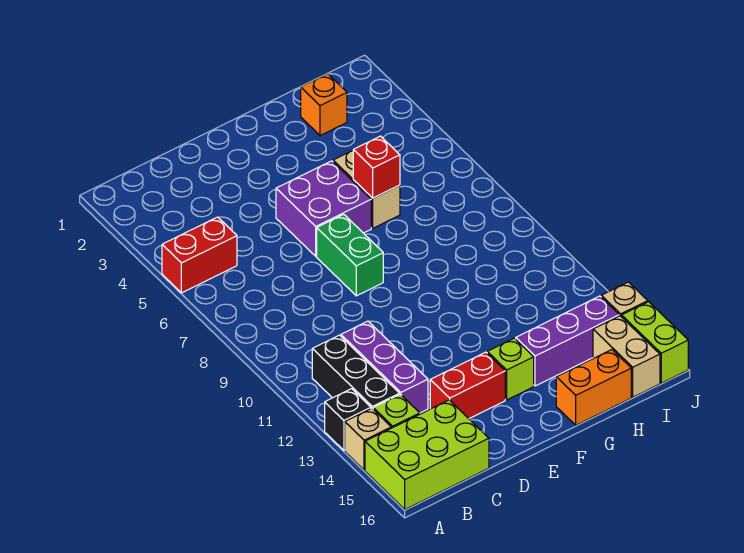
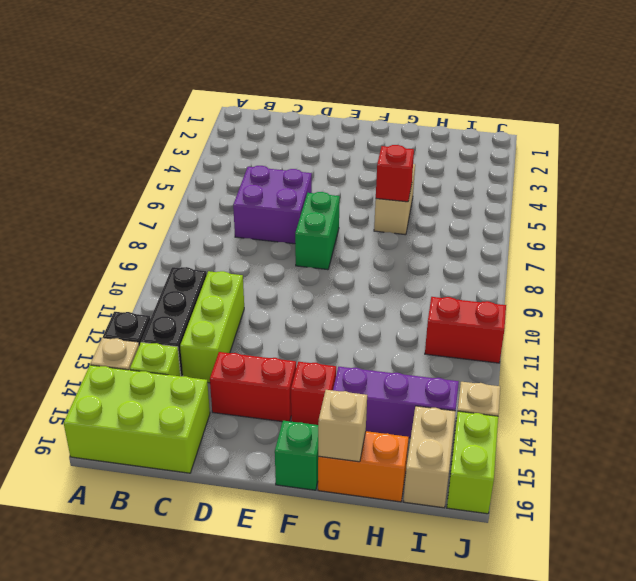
red brick A5:B5 level 1 -> red brick I11:J11 level 1
purple brick C11:C13 level 1 -> lime brick C11:C13 level 1
purple brick E5:F6 level 1 -> purple brick C6:D7 level 1
lime brick F14 level 1 -> red brick F14 level 1
none -> green brick F16 level 1
none -> tan brick G16 level 2
orange brick H2 level 1 -> none

